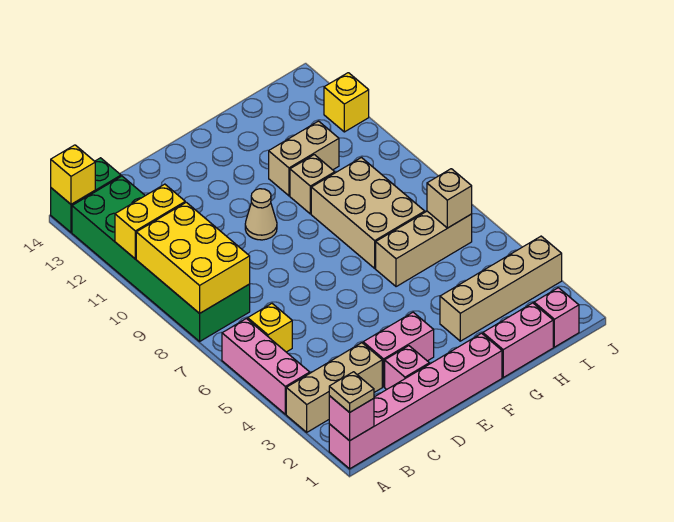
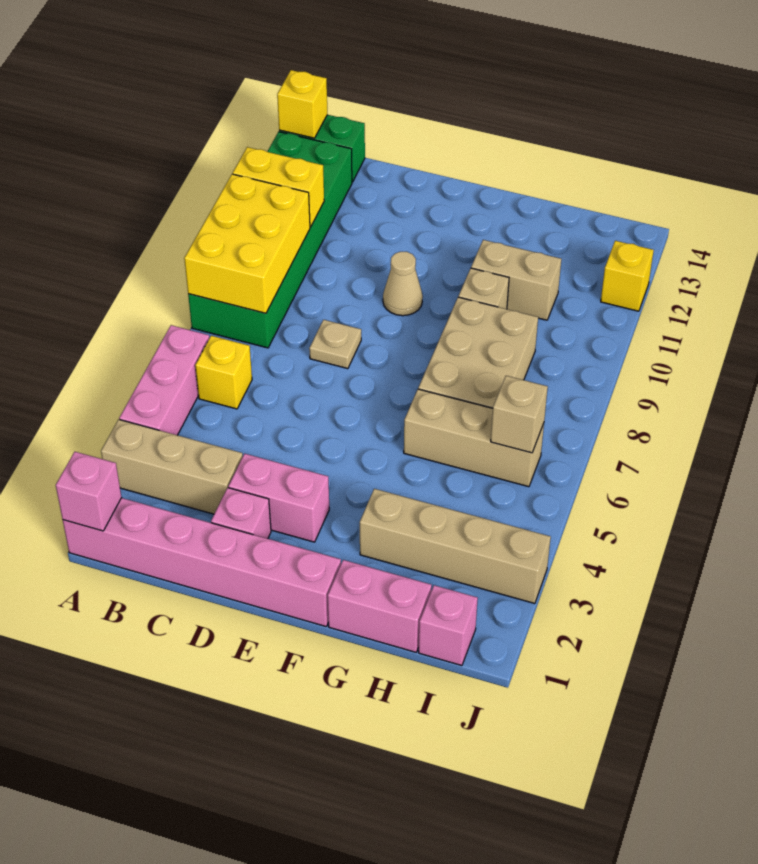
tan plate A1 level 3 -> tan plate D8 level 1

